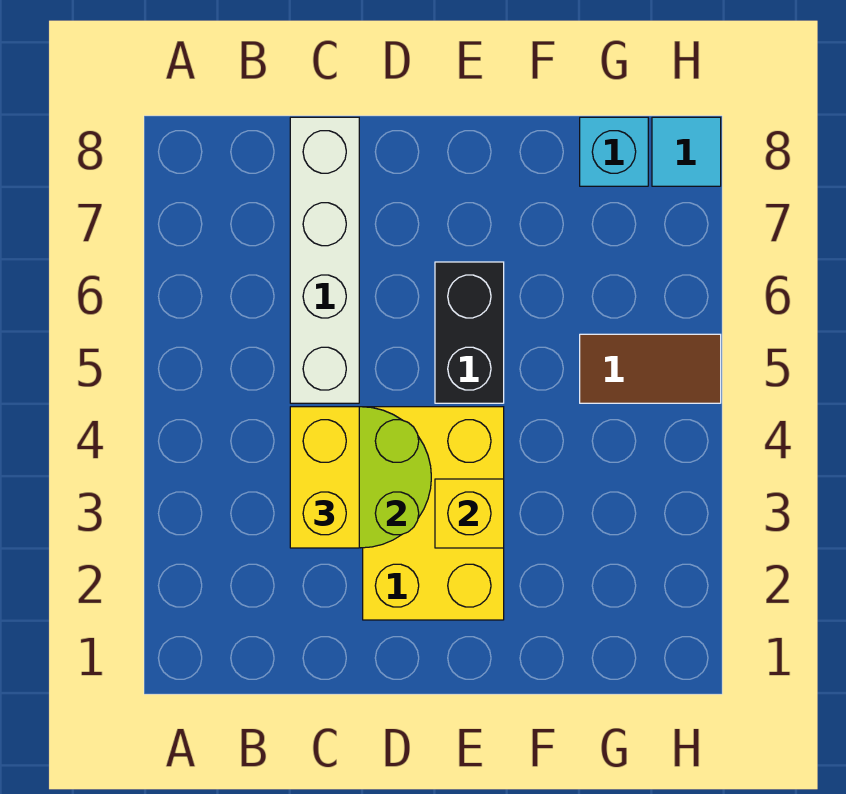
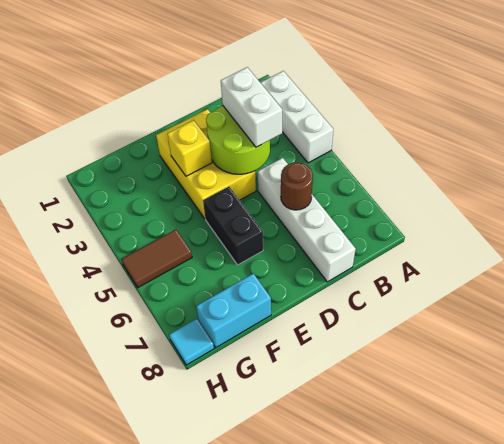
none -> white brick A2:A4 level 1
yellow brick C3:C4 level 3 -> white brick C3:C4 level 3
none -> brown round brick C6 level 2
cyan brick G8 level 1 -> cyan brick F8:G8 level 1

